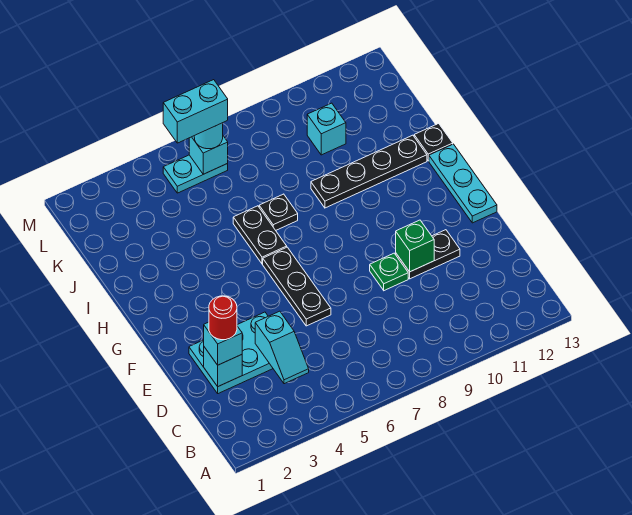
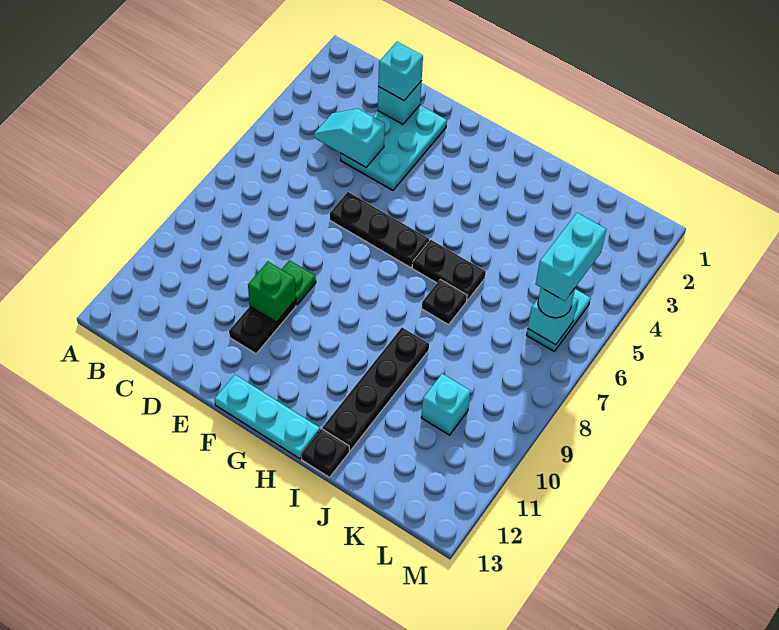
red round brick D2 level 4 -> none

